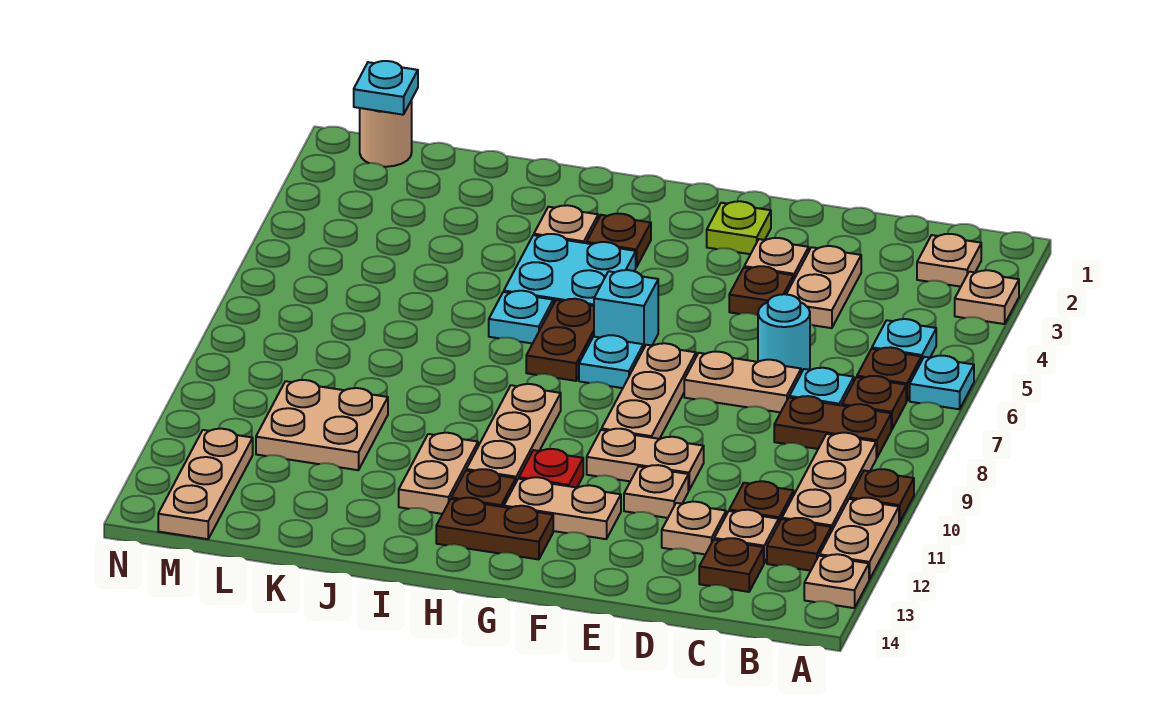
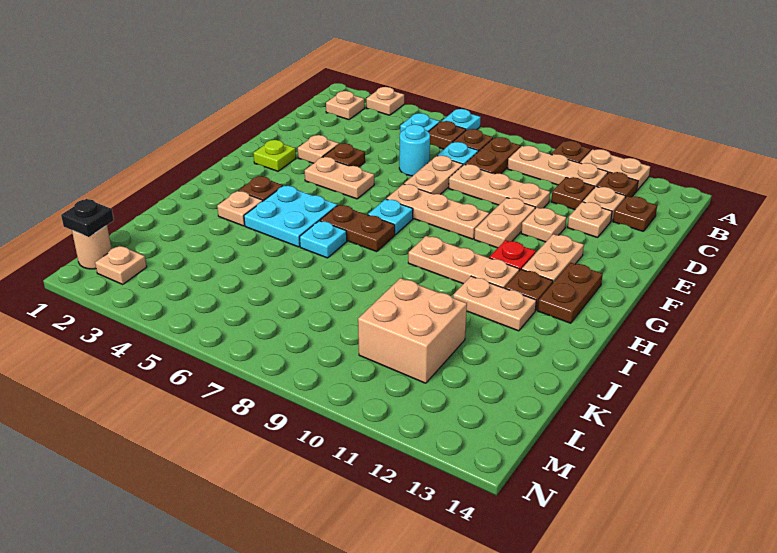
tan plate A13 level 1 -> tan plate M2 level 1
tan plate D3:D4 level 1 -> tan plate F4:F5 level 1
cyan brick G6 level 1 -> none
tan plate K10:L11 level 1 -> tan brick K10:L11 level 1
cyan plate M1 level 2 -> black plate M1 level 2
tan plate M12:M14 level 1 -> tan plate D8:D10 level 1

